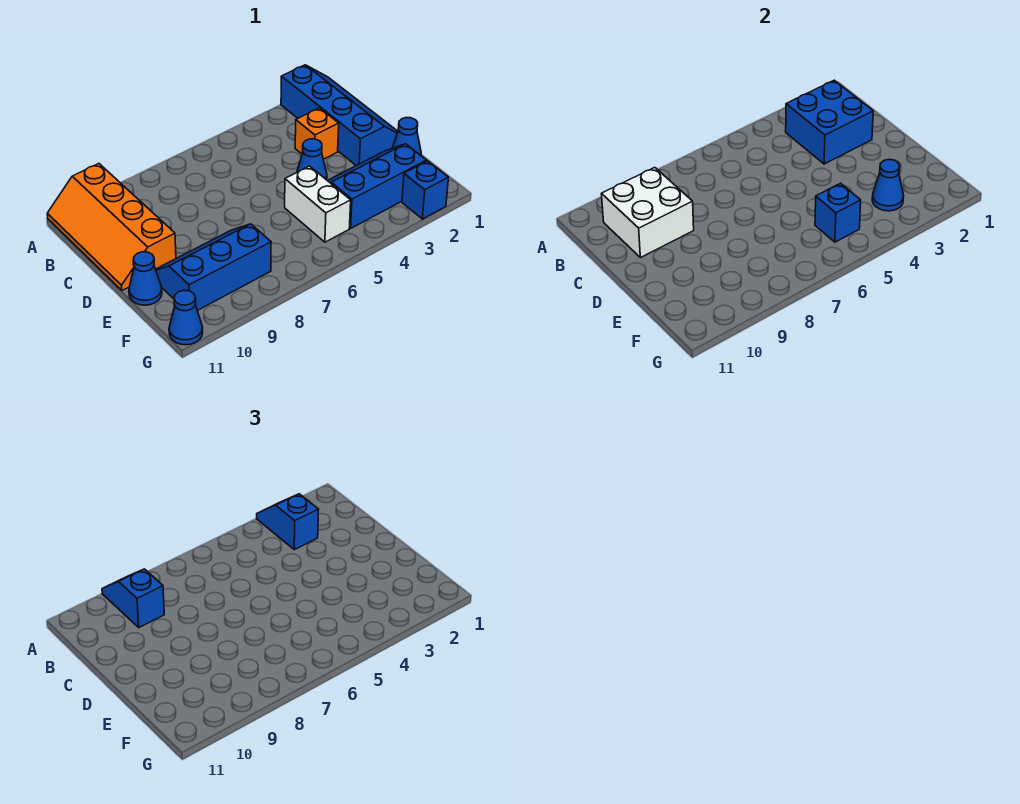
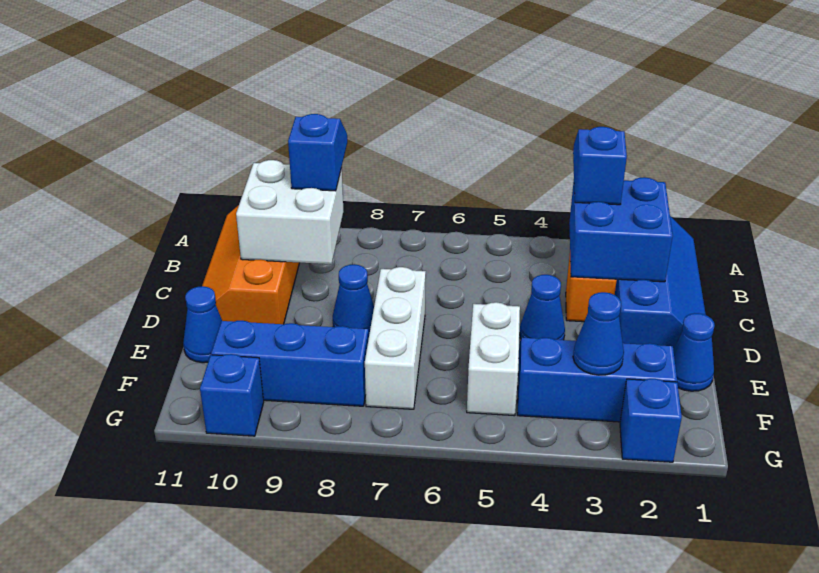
none -> white brick D7:F7 level 1
blue brick F5 level 2 -> blue brick G10 level 1
blue cone G11 level 1 -> blue cone D8 level 1

